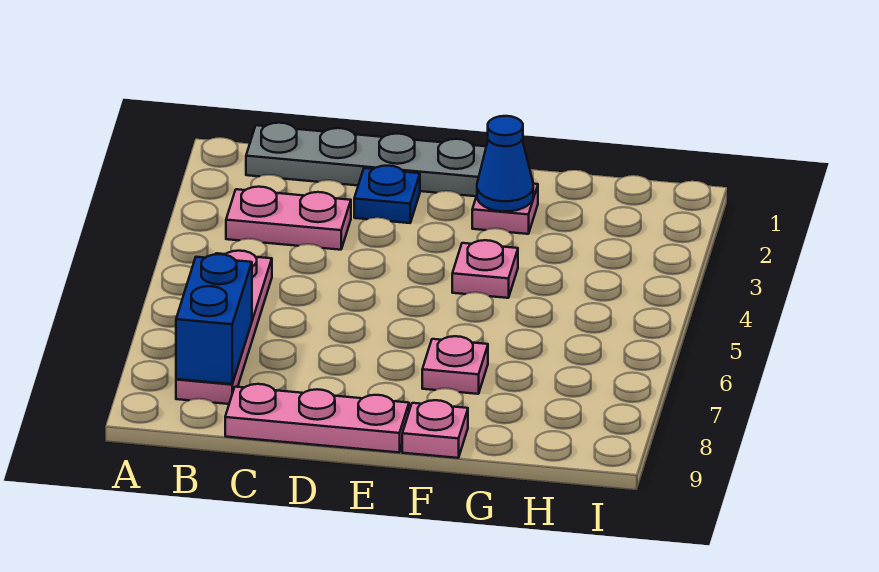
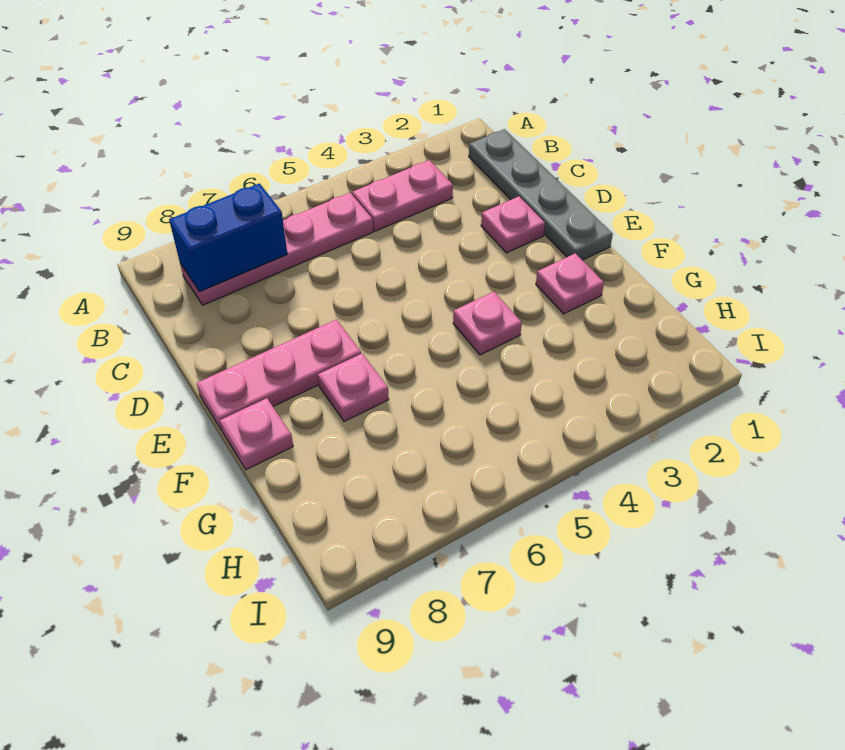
pink plate B3:C3 level 1 -> pink plate B3:B4 level 1
pink plate C9:E9 level 1 -> pink plate E7:E9 level 1
blue plate D2 level 1 -> pink plate D2 level 1
blue cone F2 level 2 -> none

